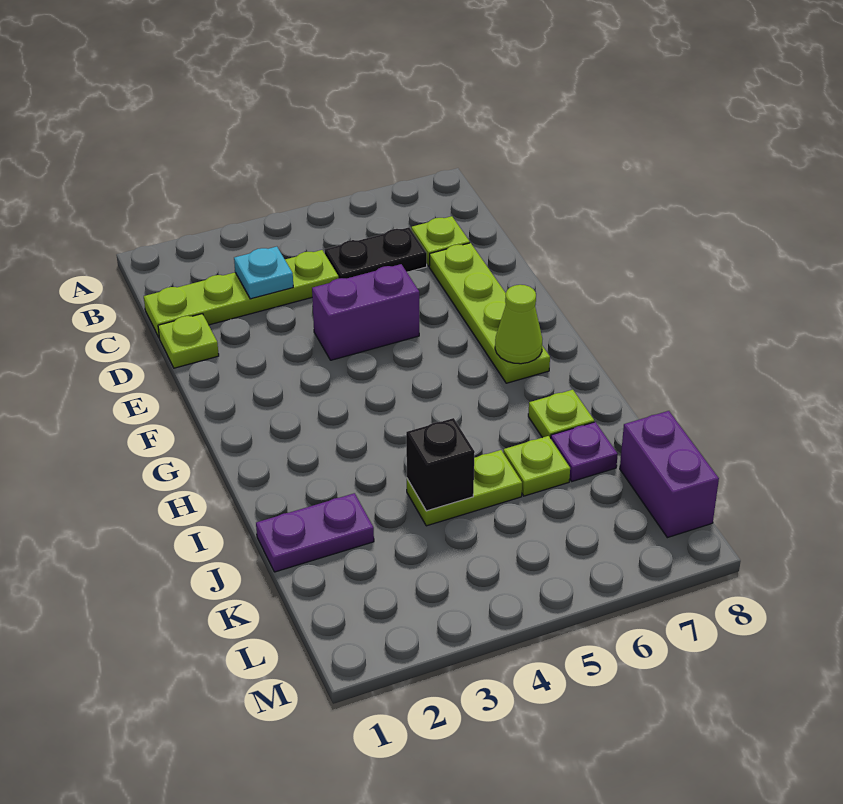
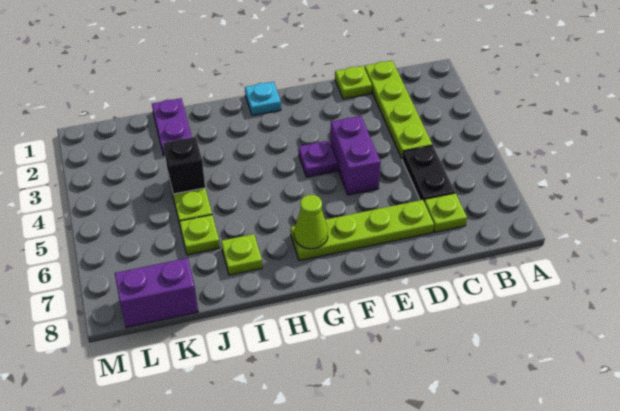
cyan plate C3 level 2 -> cyan plate G1 level 1
purple plate J7 level 1 -> purple plate F4 level 1

